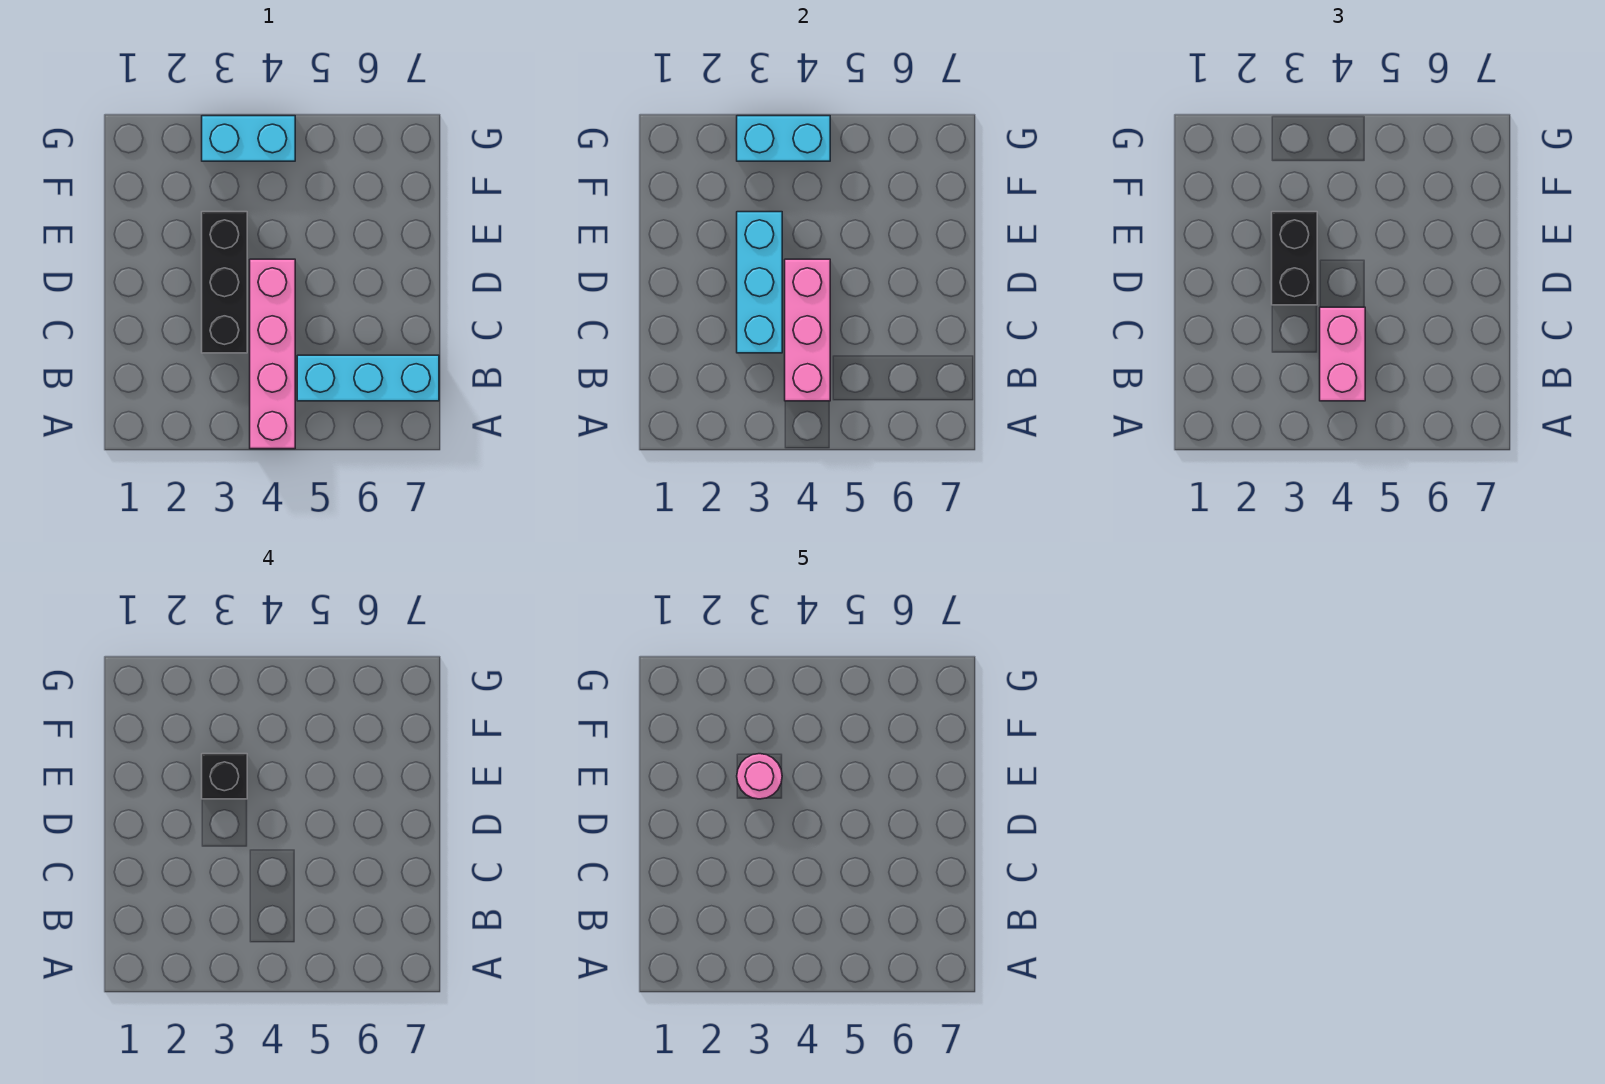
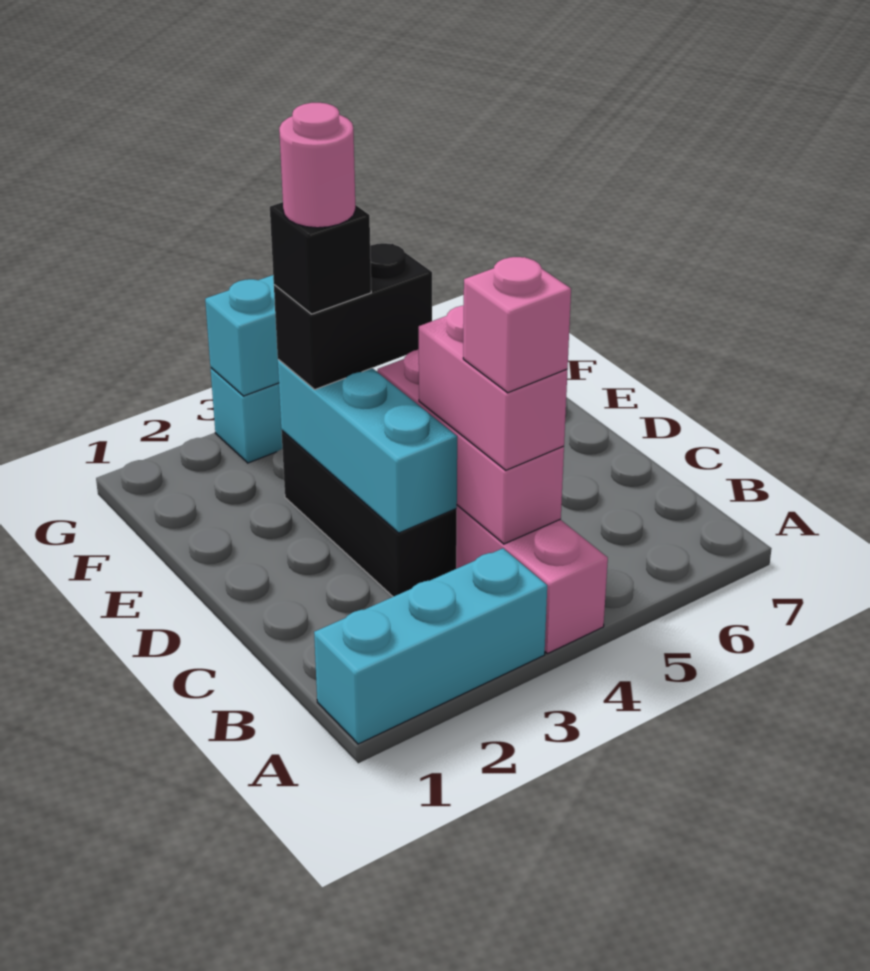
none -> pink brick B4 level 4
cyan brick B5:B7 level 1 -> cyan brick A1:A3 level 1
black brick D3:E3 level 3 -> black brick E3:E4 level 3

